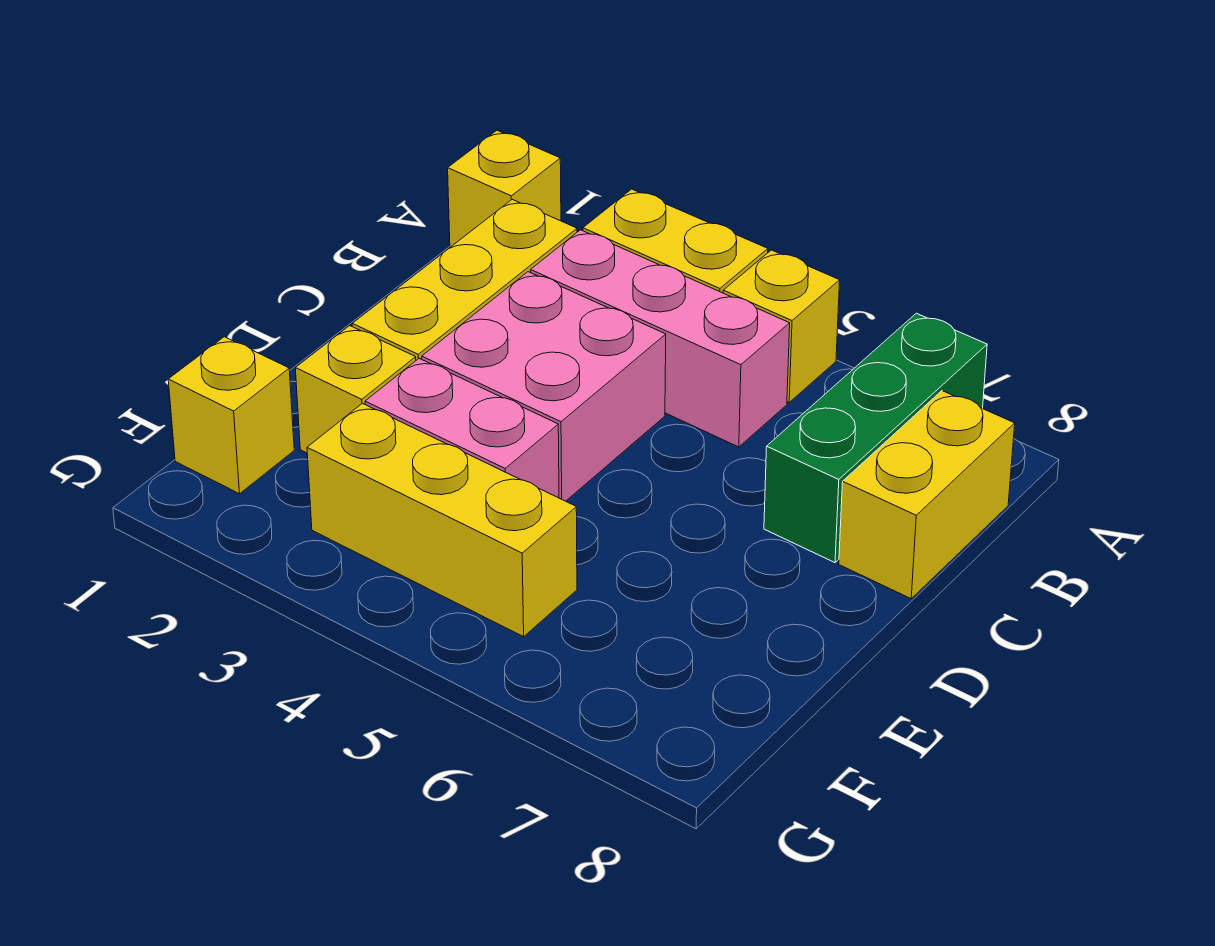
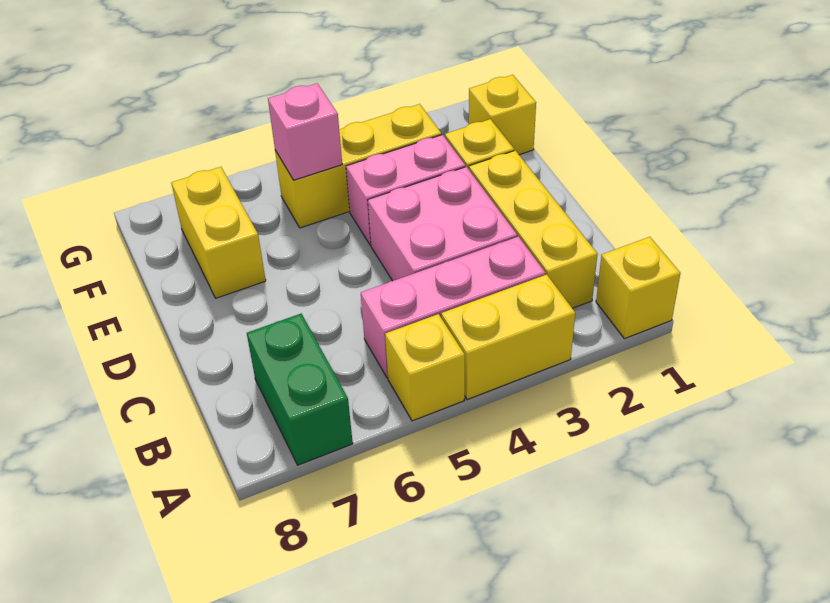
green brick A7:C7 level 1 -> green brick A7:B7 level 1
yellow brick B8:C8 level 1 -> yellow brick E7:F7 level 1
none -> pink brick F5 level 2

